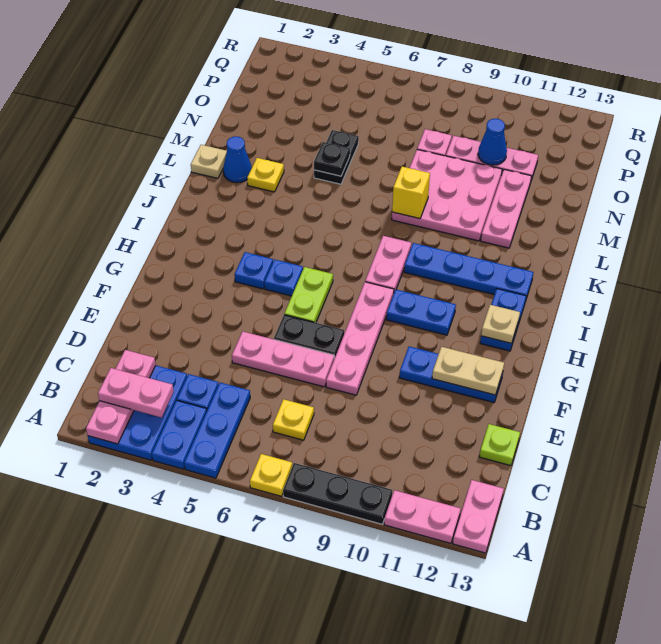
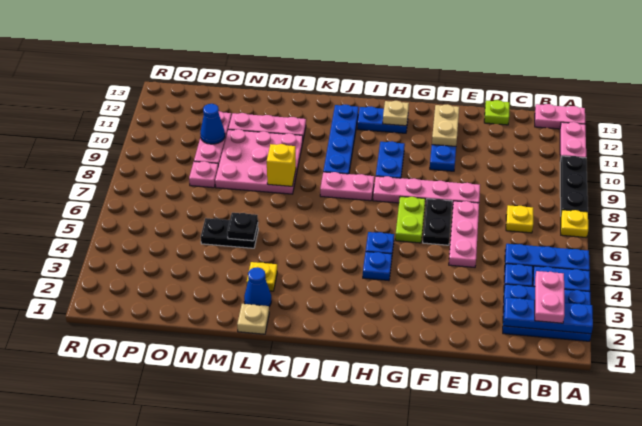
pink plate A2:C2 level 2 -> blue plate A2:C2 level 2
lime plate G6:H6 level 1 -> lime plate G6:G7 level 1

